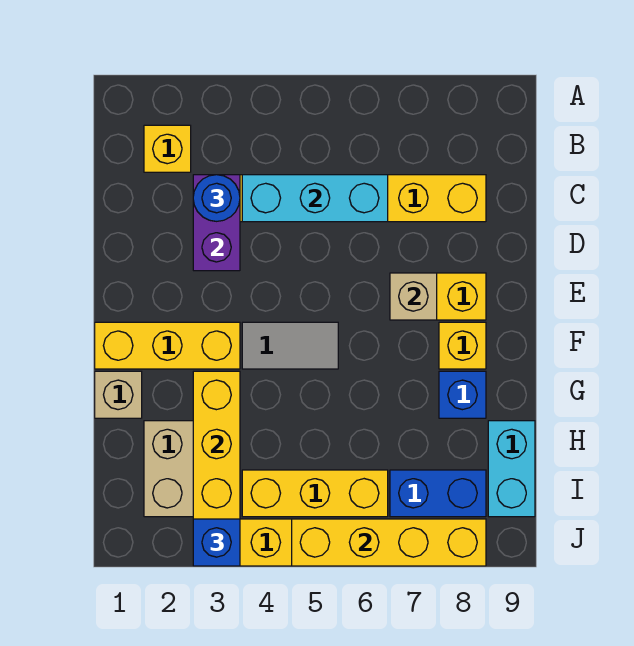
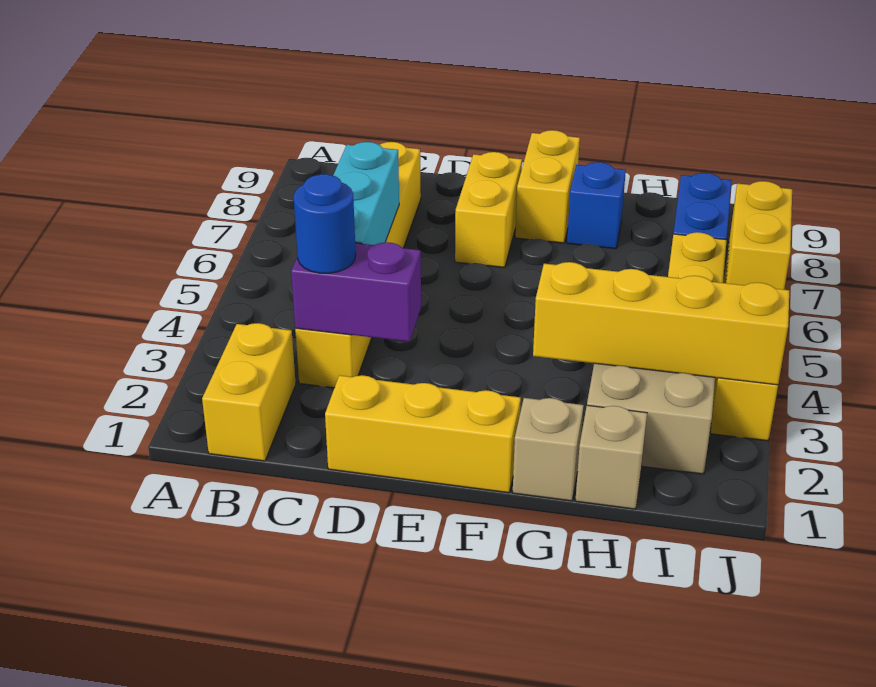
yellow brick B2 level 1 -> yellow brick B1:B2 level 1
tan brick E7 level 2 -> tan brick H1 level 1
yellow brick F1:F3 level 1 -> yellow brick D1:F1 level 1
grey tile F4:F5 level 1 -> none
yellow brick F8 level 1 -> yellow brick F8:F9 level 1
cyan brick H9:I9 level 1 -> none
blue brick J3 level 3 -> none
yellow brick J5:J8 level 2 -> yellow brick J5:J6 level 2

